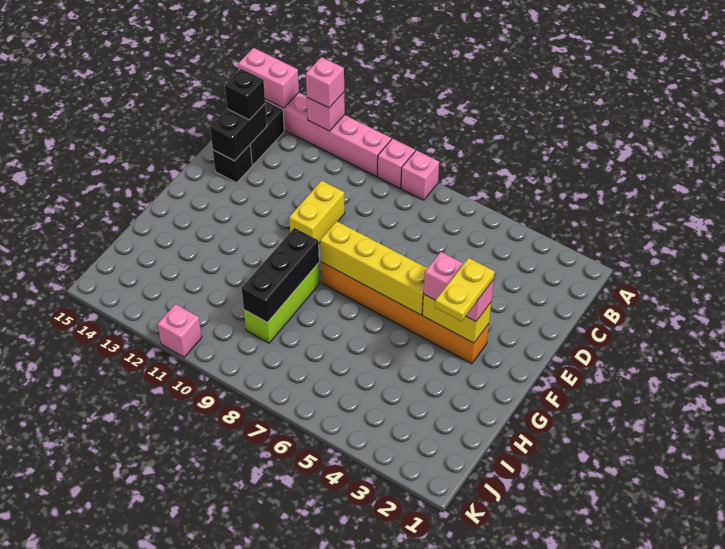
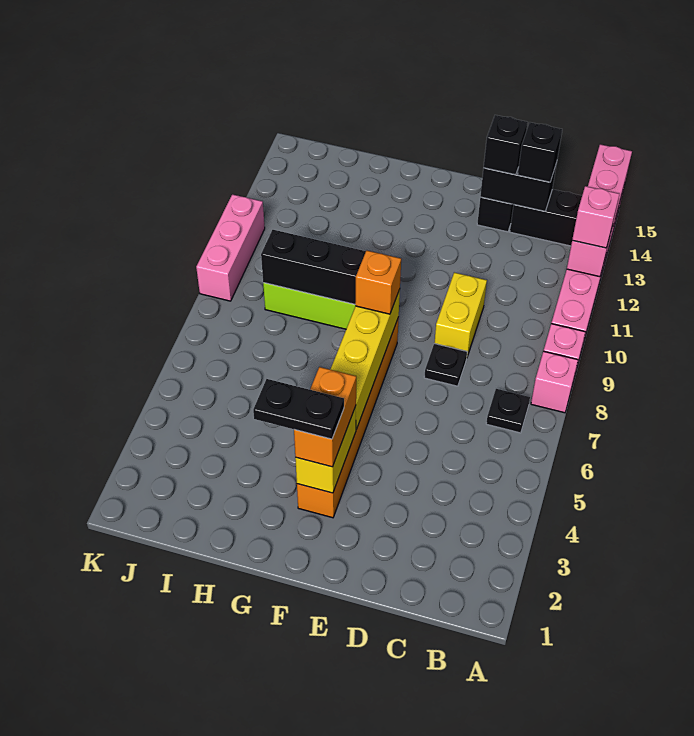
none -> black plate B7 level 1
none -> black plate D8 level 1
yellow brick D10:E10 level 1 -> yellow brick D9:D10 level 1
none -> black brick D14 level 3
pink brick F3:F4 level 3 -> orange brick F3:F4 level 3
yellow plate F3:G3 level 4 -> black plate F3:G3 level 4
none -> orange brick F8 level 3
pink brick K11 level 1 -> pink brick K9:K11 level 1

